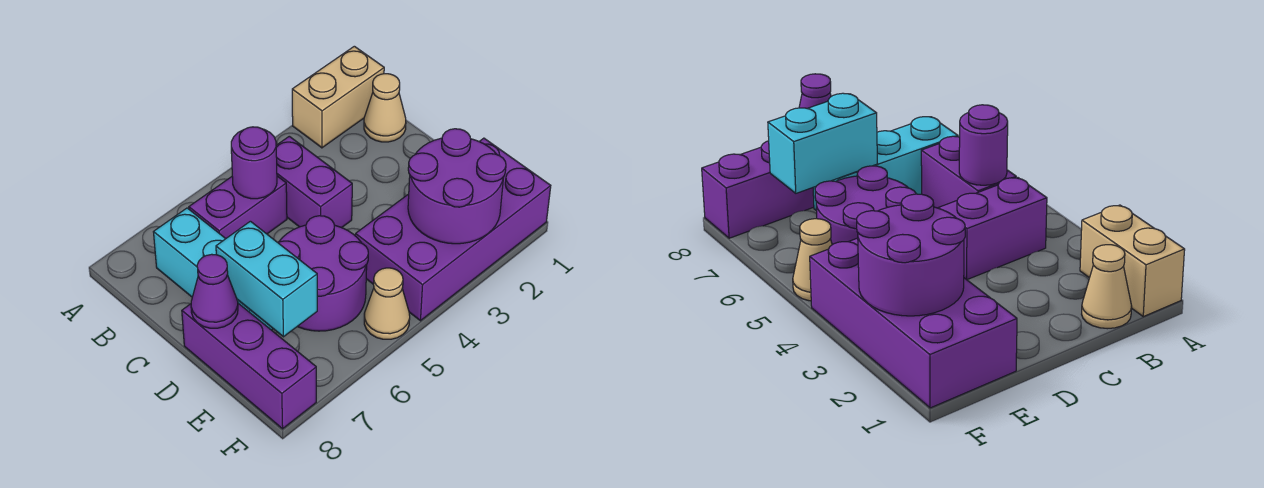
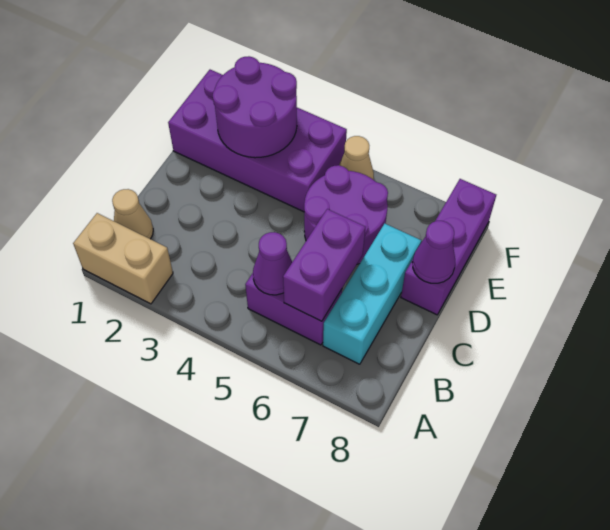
purple brick B4:C4 level 1 -> purple brick B6:C6 level 2
purple round brick B5 level 2 -> purple cone B5 level 2
cyan brick D7:E7 level 2 -> none

